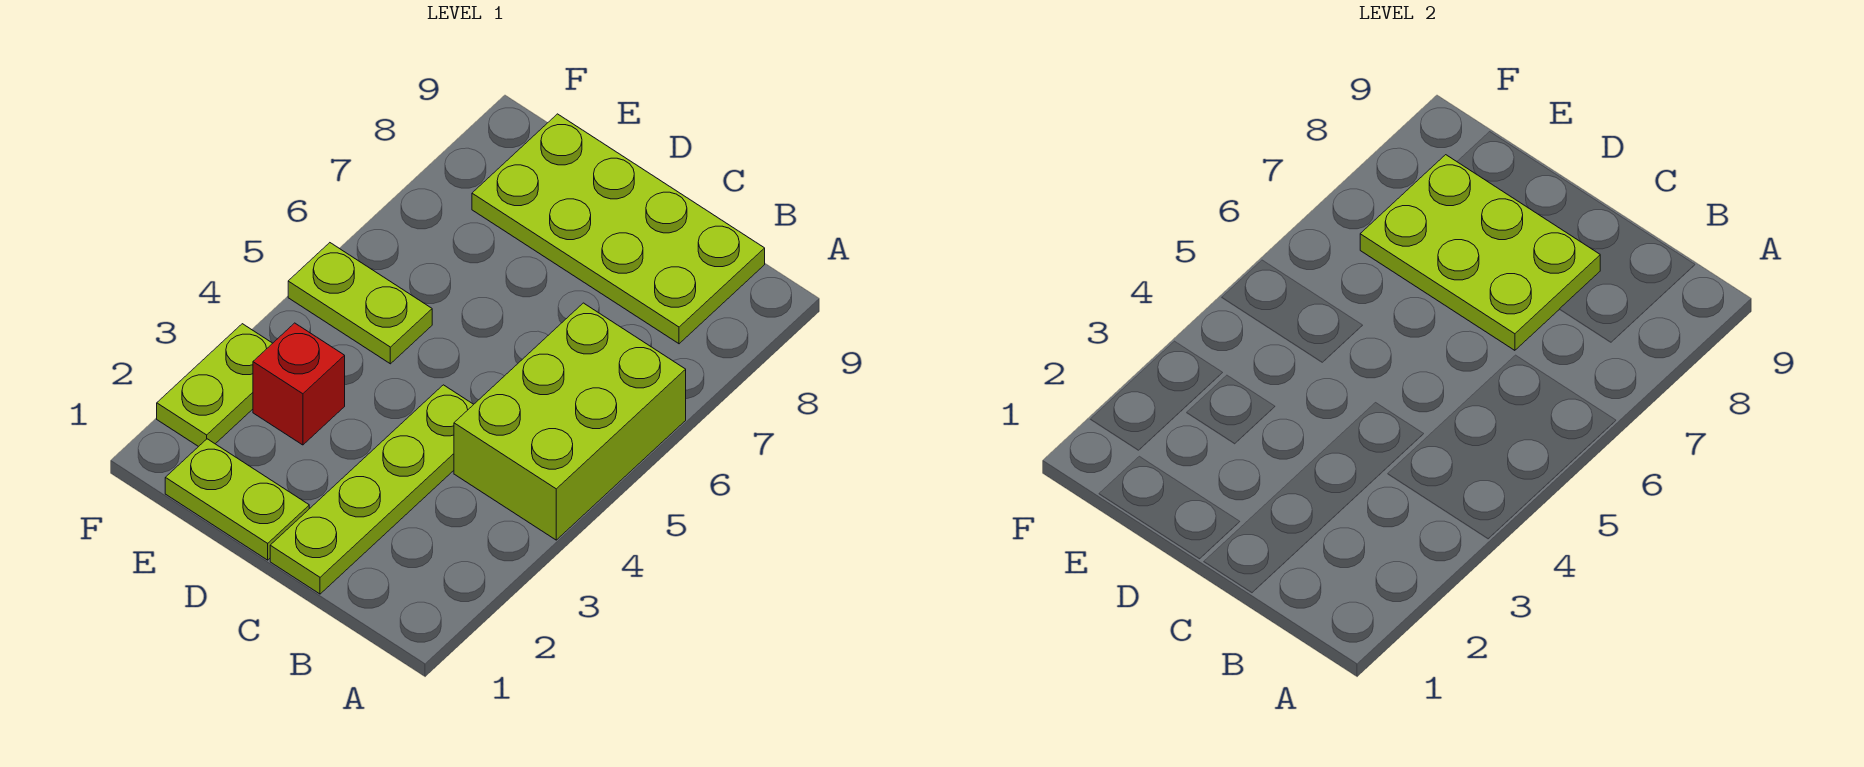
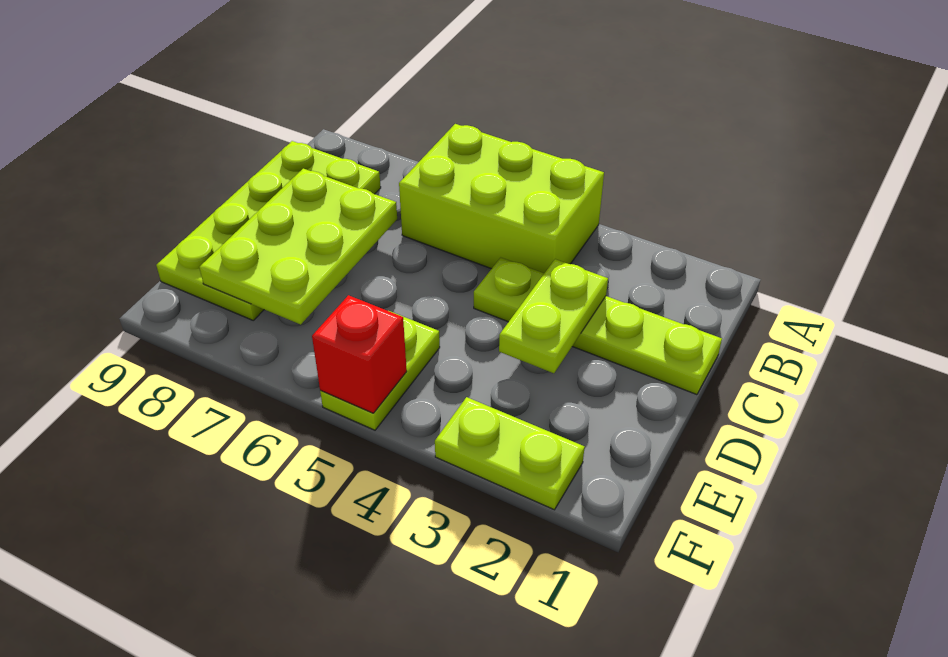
lime plate D1:E1 level 1 -> lime plate C3:D3 level 2
red brick E3 level 1 -> red brick F5 level 2

